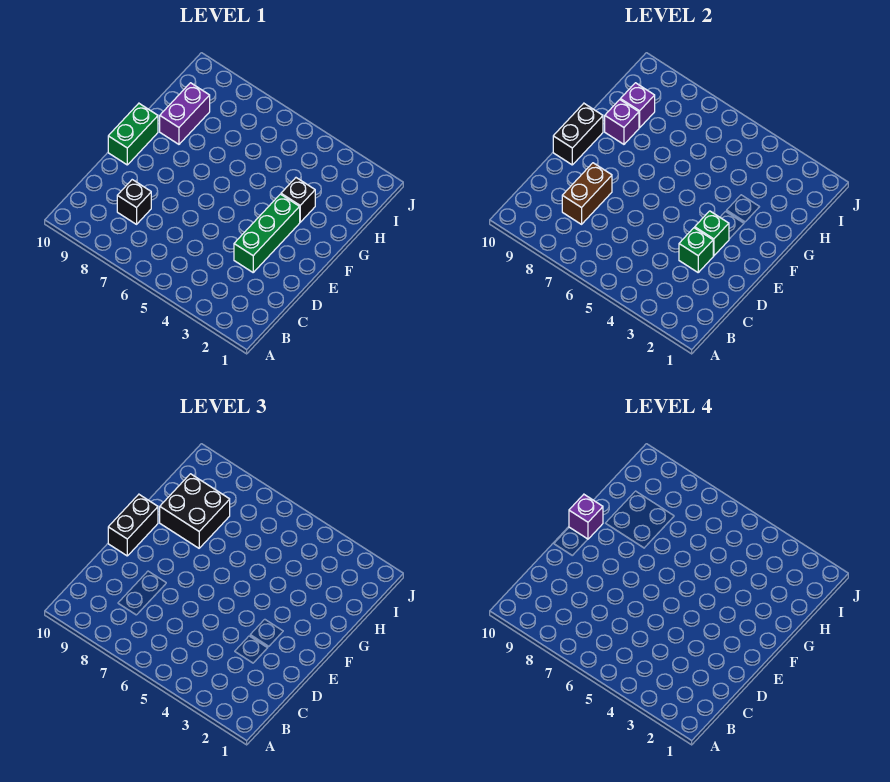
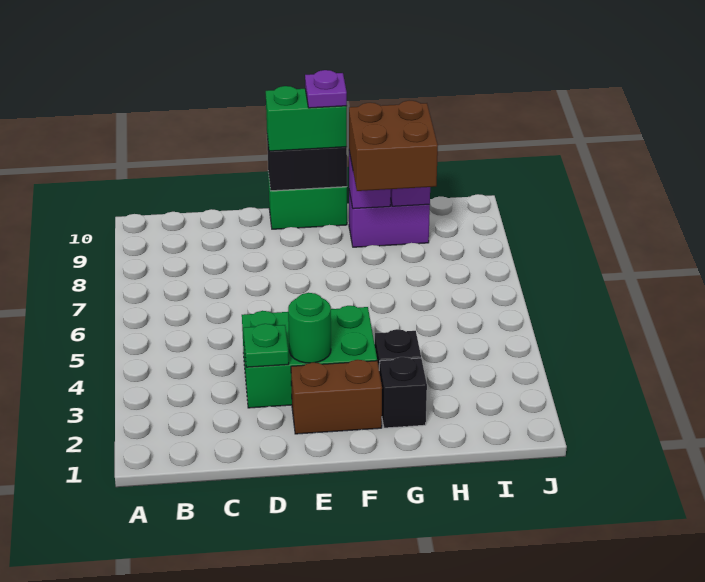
black brick C8 level 1 -> black brick G2 level 1
brown brick C8:D8 level 2 -> brown brick E2:F2 level 1
green brick D3:F3 level 1 -> green brick D3:F4 level 1
green brick D3 level 2 -> green plate D3 level 2
green brick E3 level 2 -> green round brick E3 level 2
black brick E10:F10 level 3 -> green brick E10:F10 level 3
purple brick F10 level 4 -> purple plate F10 level 4
black brick G8:H9 level 3 -> brown brick G8:H9 level 3

